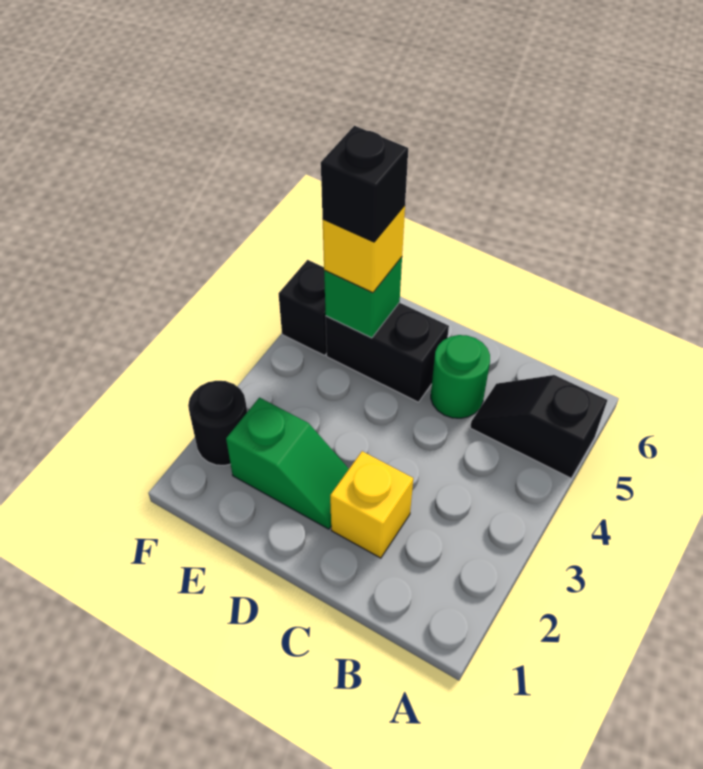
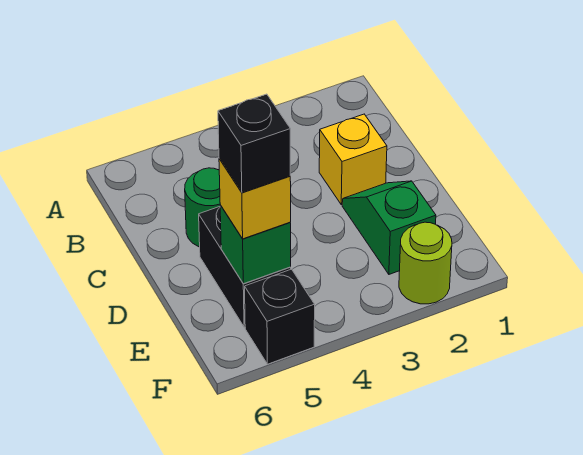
black slope A5:B5 level 1 top A -> none
black round brick F2 level 1 -> lime round brick F2 level 1

